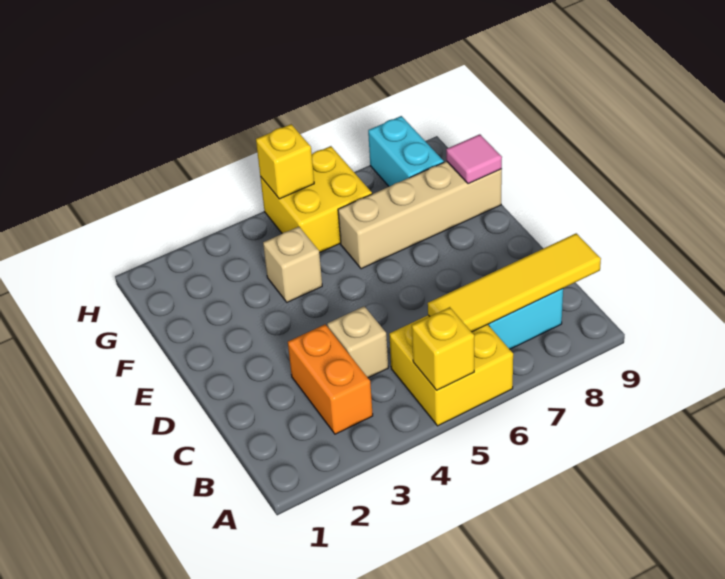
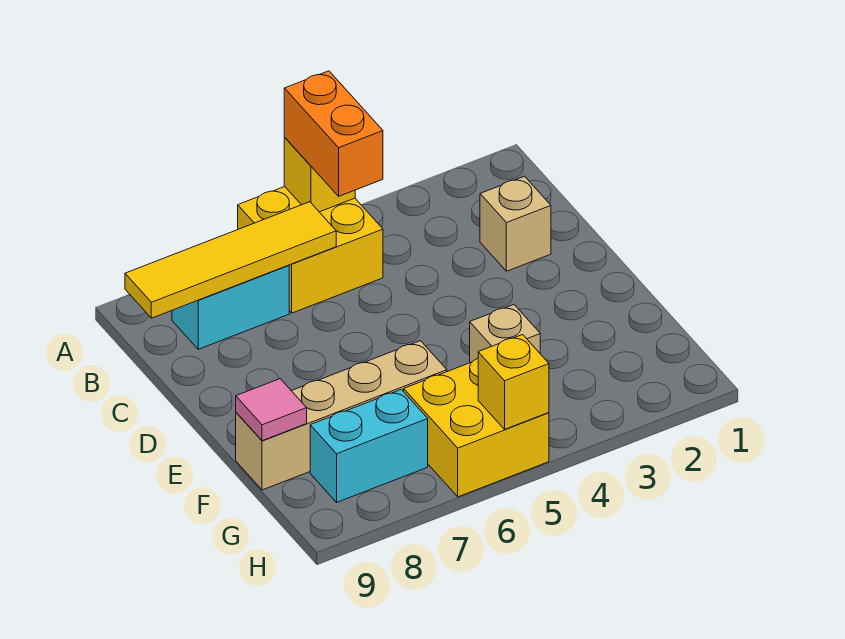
orange brick B3:C3 level 1 -> orange brick A5:B5 level 3
tan brick C4 level 1 -> tan brick C2 level 1
cyan brick G8:H8 level 1 -> cyan brick G7:G8 level 1

